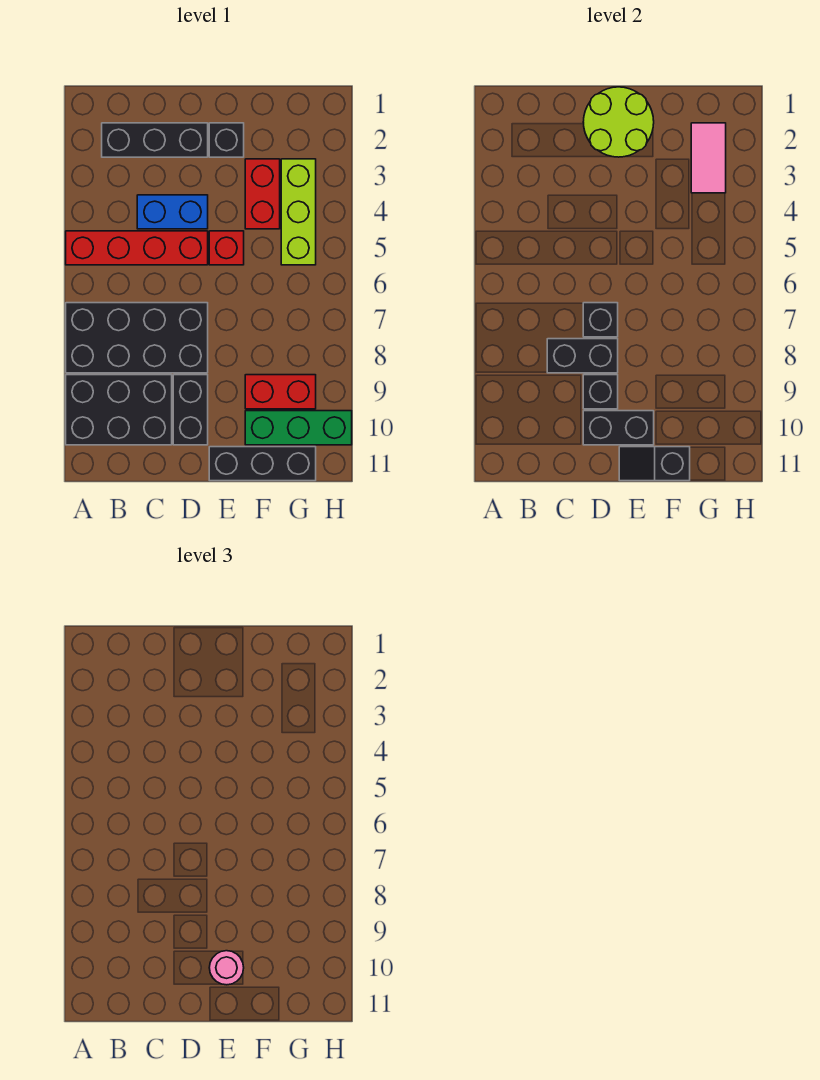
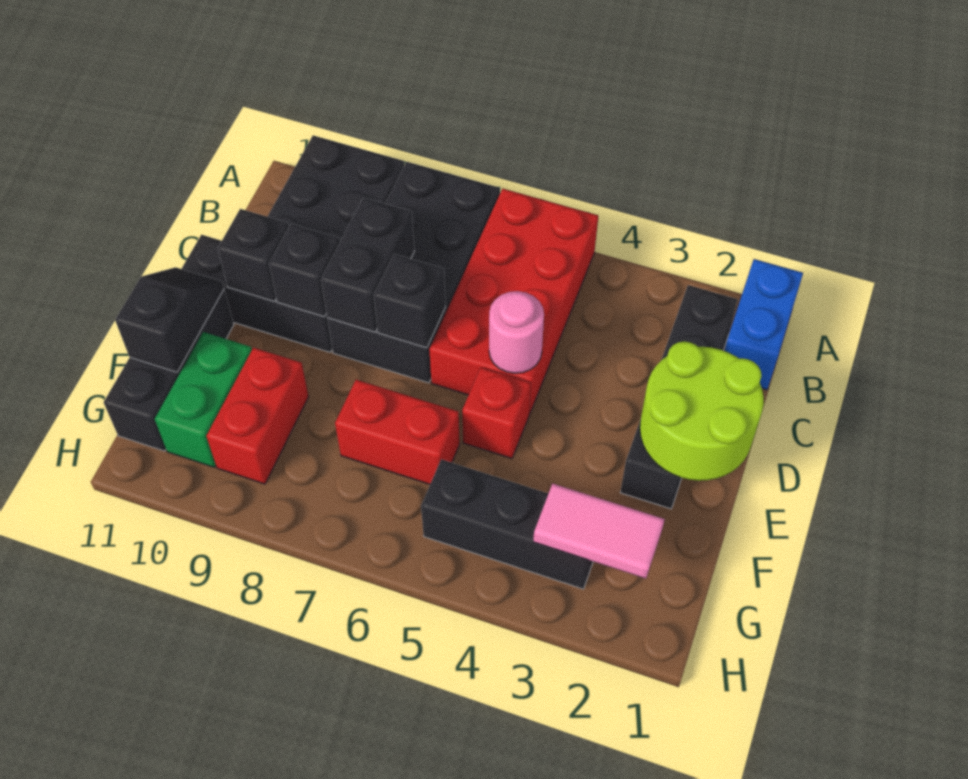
red brick A5:D5 level 1 -> red brick A5:D6 level 1
blue brick C4:D4 level 1 -> blue brick A1:B1 level 1
black brick D9:D10 level 1 -> black brick D9:D11 level 1
black brick D10:E10 level 2 -> black brick D10 level 2
pink round brick E10 level 3 -> pink round brick D5 level 2
red brick F3:F4 level 1 -> red brick F6:F7 level 1
green brick F10:H10 level 1 -> green brick F10:G10 level 1
lime brick G3:G5 level 1 -> black brick G3:G5 level 1

